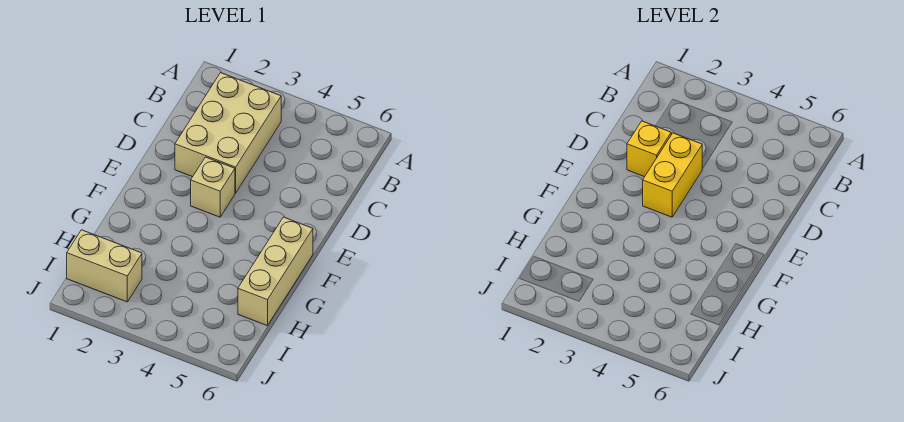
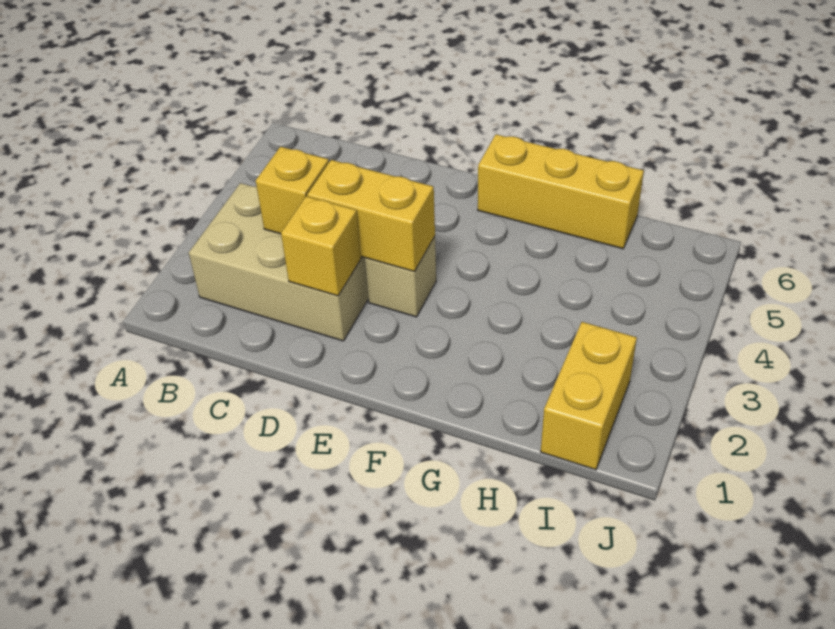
none -> yellow brick C3 level 2
tan brick F6:H6 level 1 -> yellow brick F6:H6 level 1
tan brick I1:I2 level 1 -> yellow brick I1:I2 level 1

